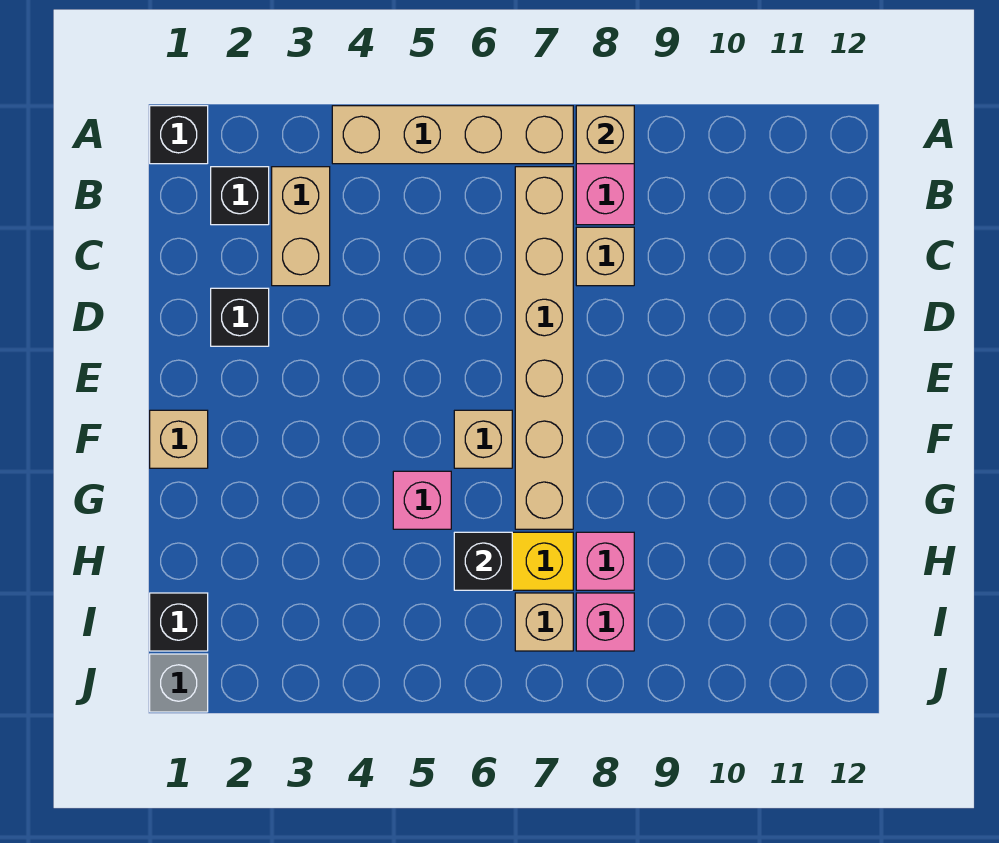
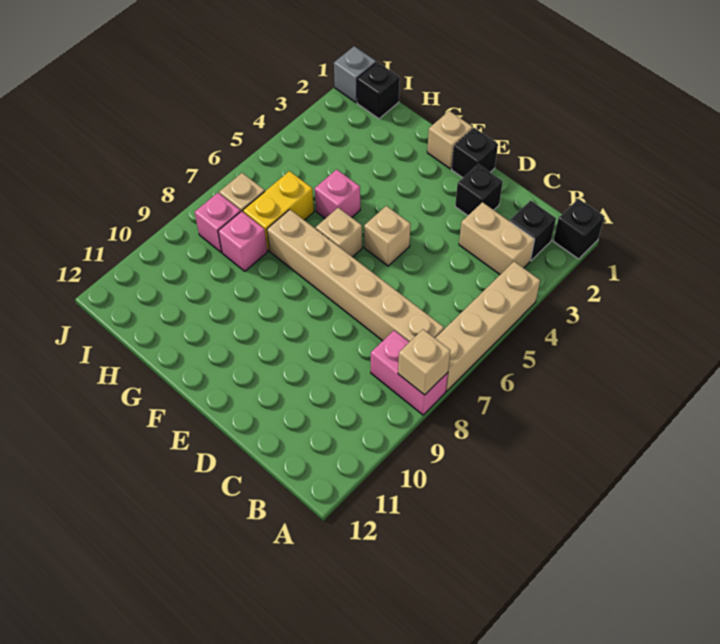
tan brick C8 level 1 -> tan brick E5 level 1
black brick H6 level 2 -> black brick E1 level 1

